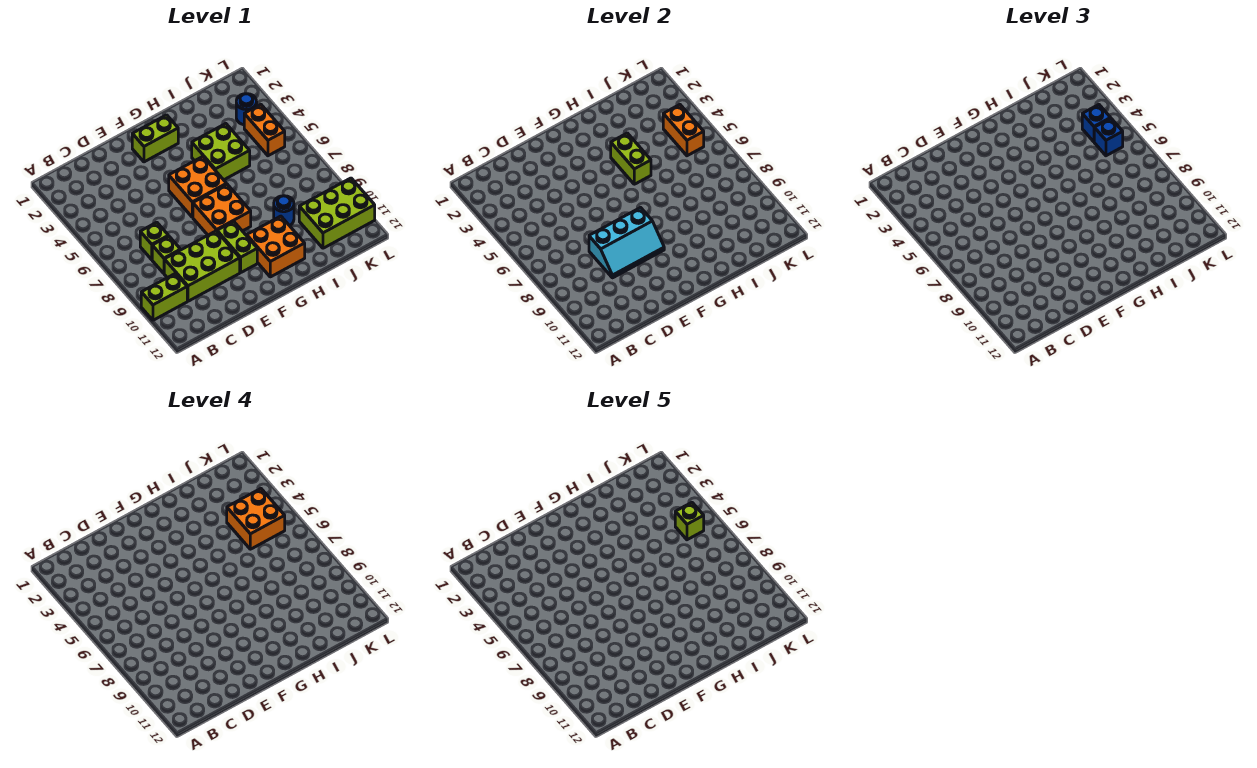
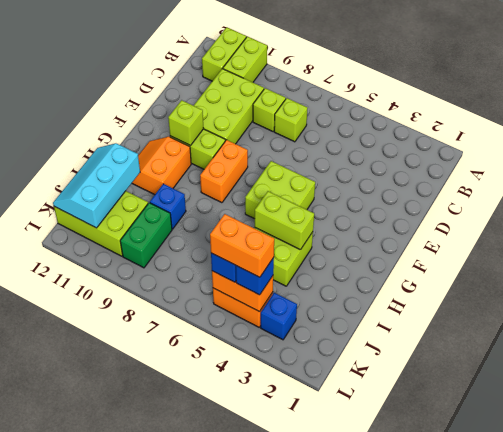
cyan slope D8:F9 level 2 top 8 -> cyan slope I11:K12 level 2 top 11
lime brick F2:G2 level 1 -> lime brick A11:B11 level 1
orange brick F5:G6 level 1 -> lime brick F5:G6 level 1
orange brick F7:G8 level 1 -> orange brick F8:G8 level 1
orange brick G10:H11 level 1 -> orange slope G10:H11 level 1 top 10
blue round brick I9 level 1 -> blue brick I9 level 1
orange brick J4:K5 level 4 -> orange brick K4:K5 level 4
none -> green brick J9:K9 level 1
lime brick J10:L11 level 1 -> lime brick J10:K12 level 1
blue round brick K3 level 1 -> blue brick K3 level 1
lime brick K5 level 5 -> lime brick F10 level 2

